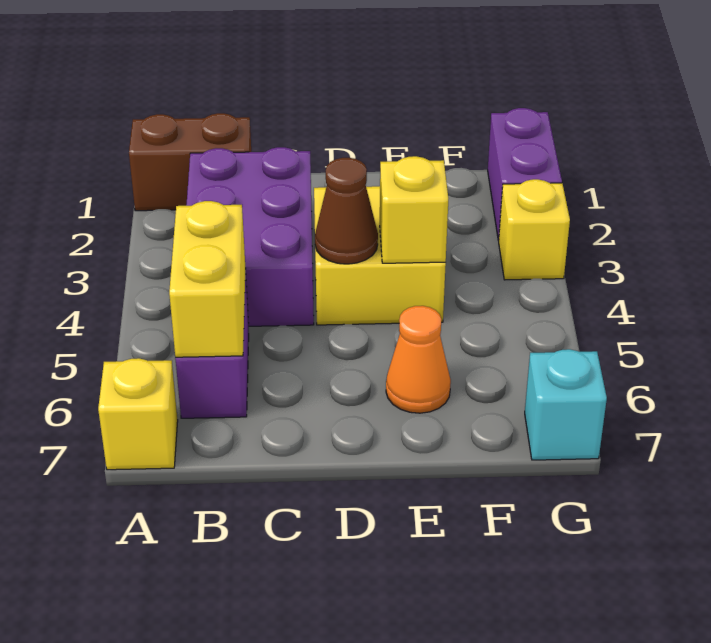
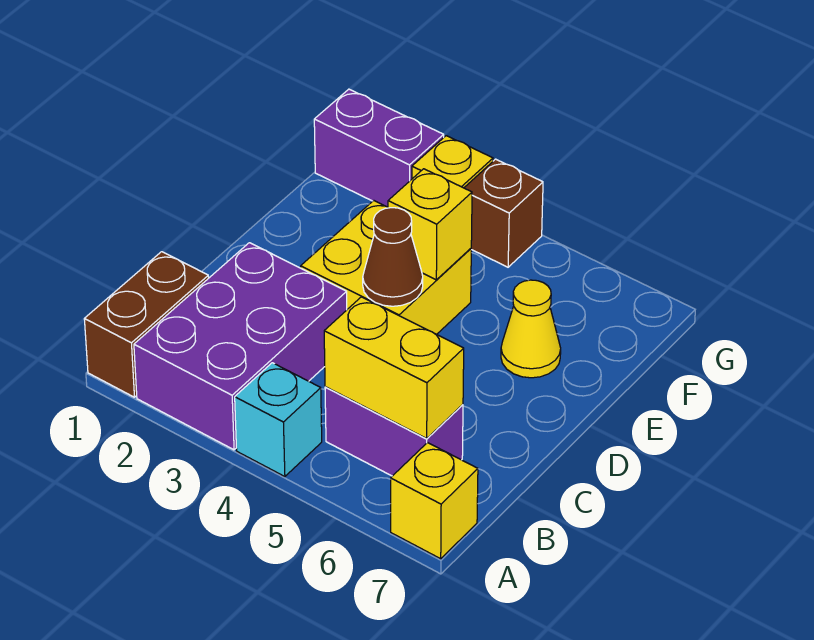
purple brick B2:C4 level 1 -> purple brick A2:C3 level 1
orange cone E6 level 1 -> yellow cone E6 level 1
none -> brown brick G4 level 1
cyan brick G7 level 1 -> cyan brick A4 level 1

